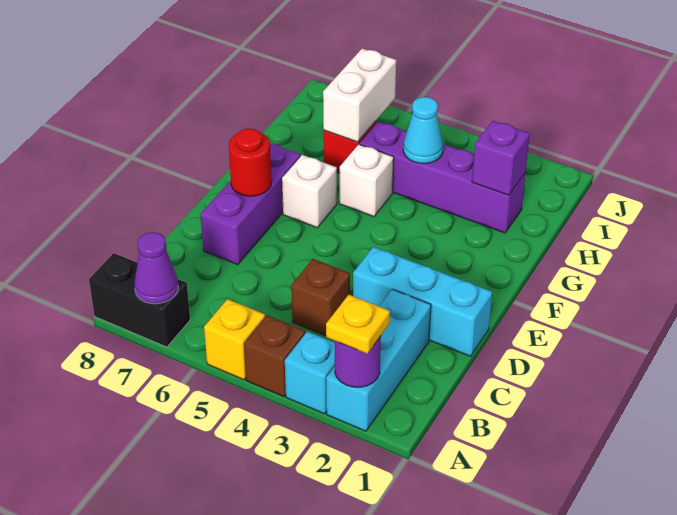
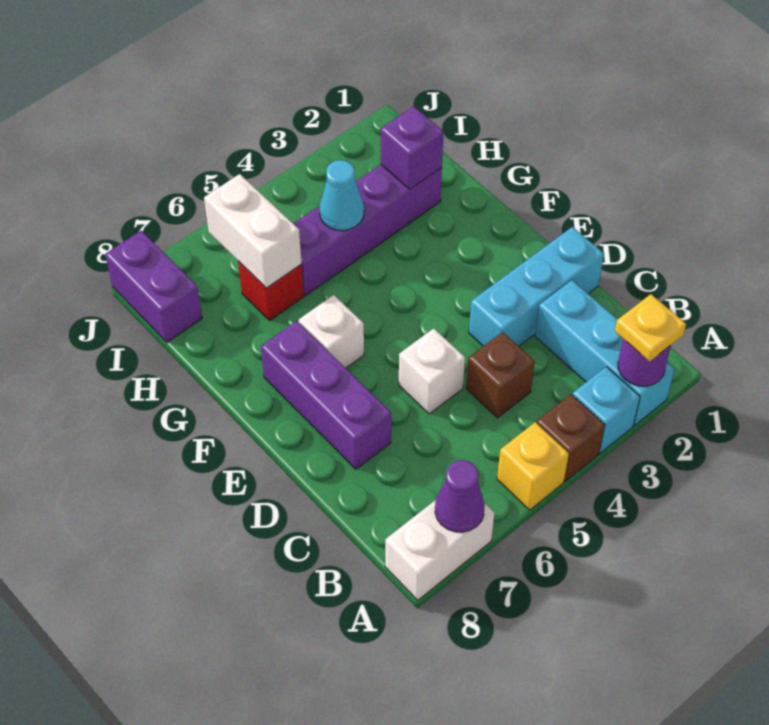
black brick A7:A8 level 1 -> white brick A7:A8 level 1
red round brick E7 level 2 -> none
white brick G5 level 1 -> white brick D5 level 1
none -> purple brick I8:J8 level 1

